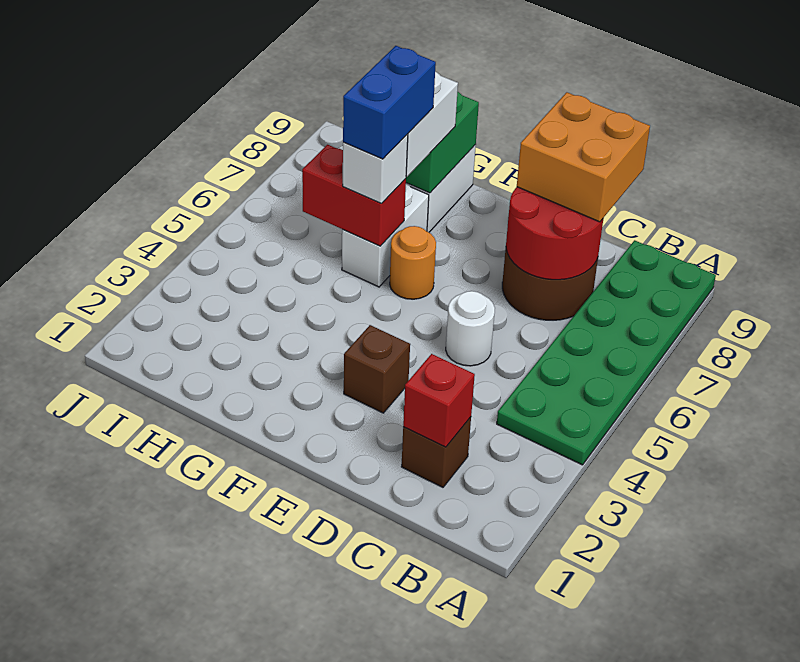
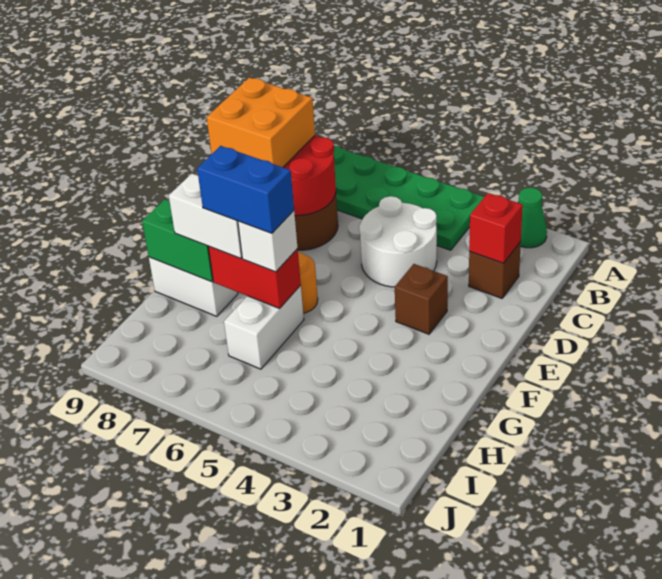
none -> green cone A2 level 1
white round brick D5 level 1 -> white round brick C4:D5 level 1
white brick G6:G7 level 1 -> white brick G6:H6 level 1
red brick G6:H6 level 2 -> red brick G6:G7 level 2

